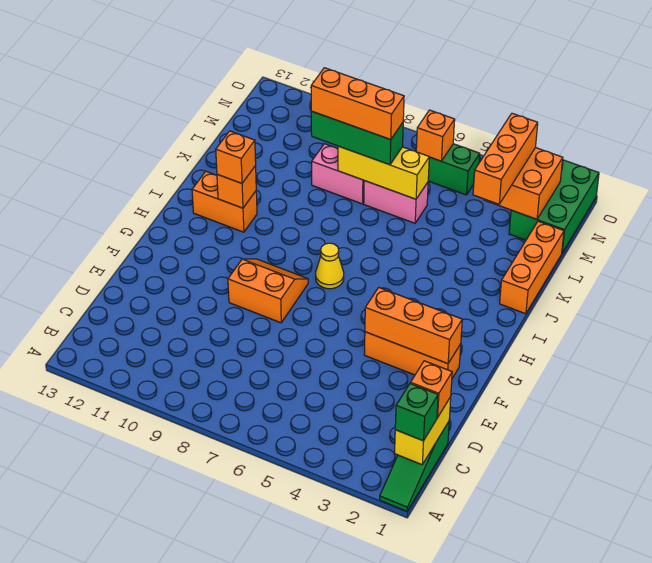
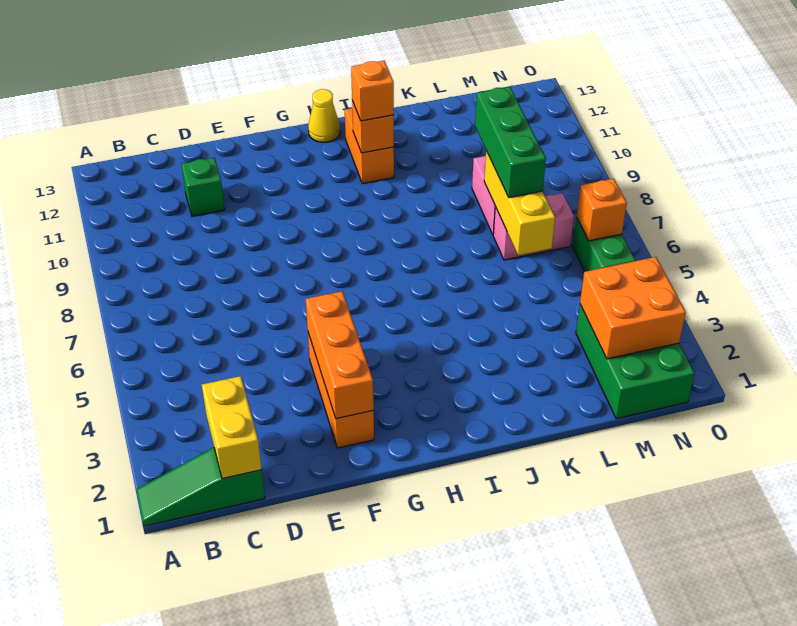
yellow brick B1:C1 level 2 -> yellow brick C1:C2 level 2
green brick B1 level 3 -> green brick D11 level 1
orange brick C1 level 3 -> none
orange slope F8:G9 level 1 top F -> none
yellow cone H7 level 1 -> yellow cone H13 level 1
orange brick J1:L1 level 1 -> none
orange brick L3:N3 level 3 -> none
pink brick L6:L7 level 1 -> pink brick L7:M7 level 1
orange brick L7:L9 level 4 -> none
green brick M1:O2 level 1 -> green brick M1:N3 level 1

